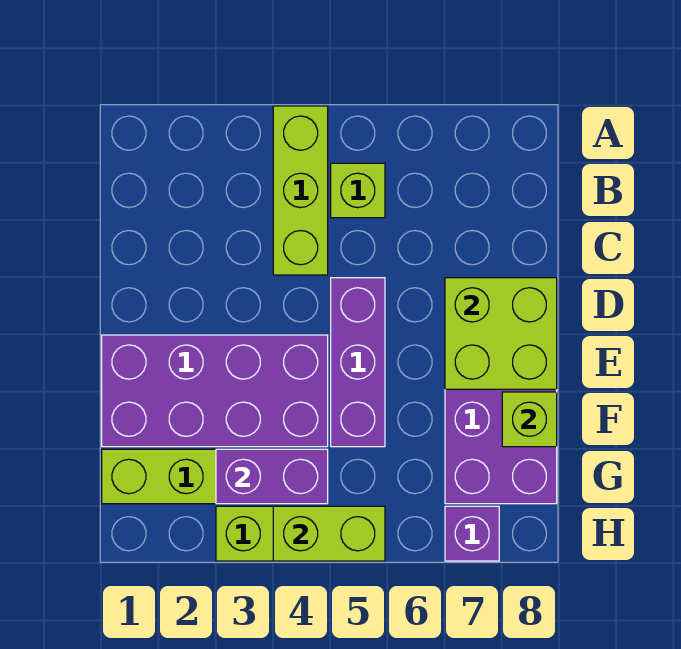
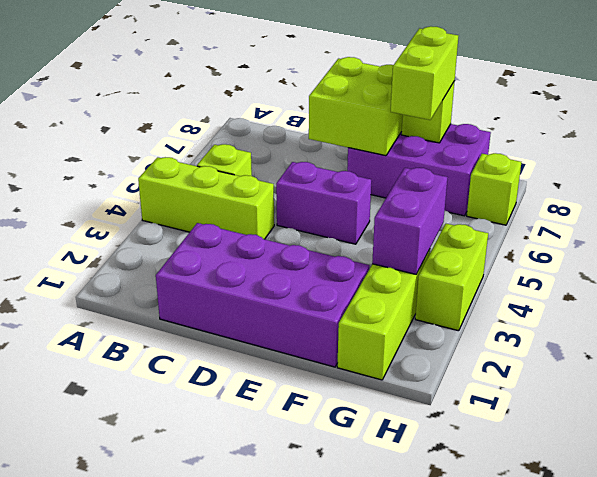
purple brick D5:F5 level 1 -> purple brick D5:E5 level 1
purple brick E1:F4 level 1 -> purple brick C1:F2 level 1
lime brick H4:H5 level 2 -> lime brick F7:F8 level 3
purple brick H7 level 1 -> lime brick H7 level 1

